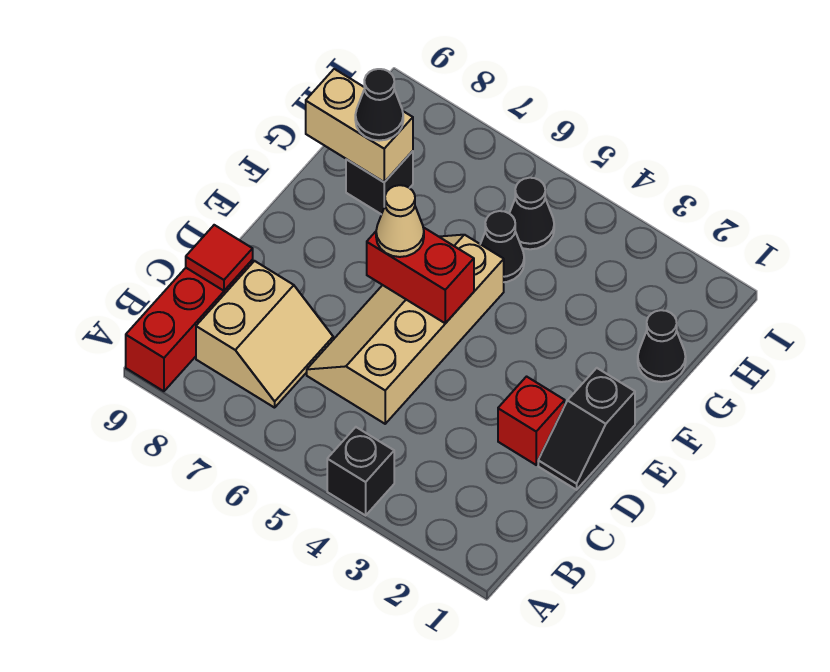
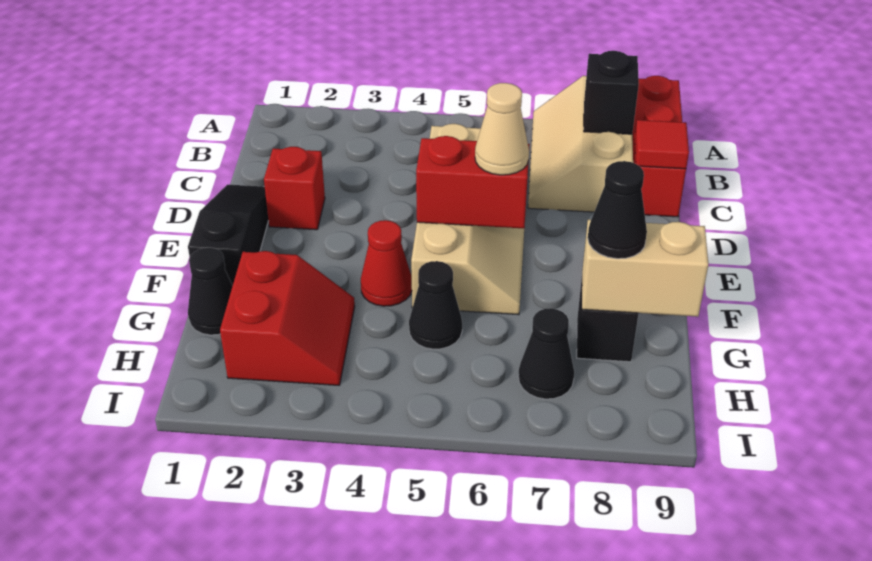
black brick A4 level 1 -> black brick B8 level 2
tan slope B7:C8 level 1 top 8 -> tan slope A7:C8 level 1 top 8
black slope D1:E1 level 1 top E -> black slope D1:F1 level 1 top F
none -> red cone F4 level 1
none -> red slope G2:H3 level 1 top 2
black cone H5 level 1 -> black cone H7 level 1

